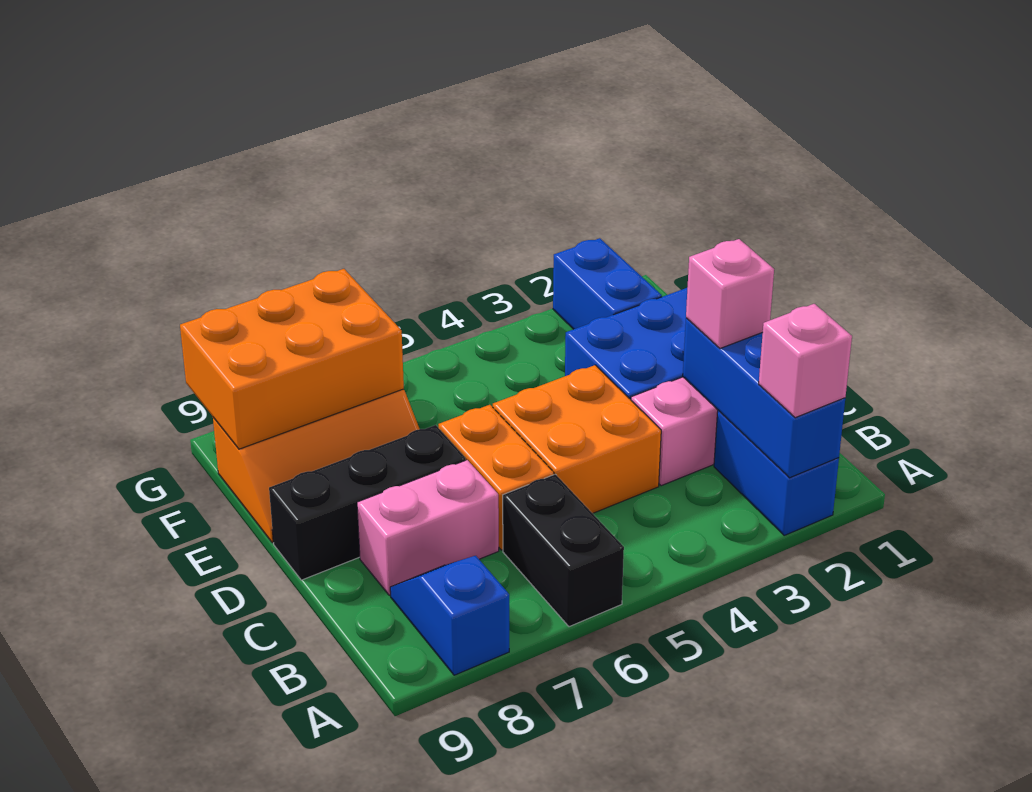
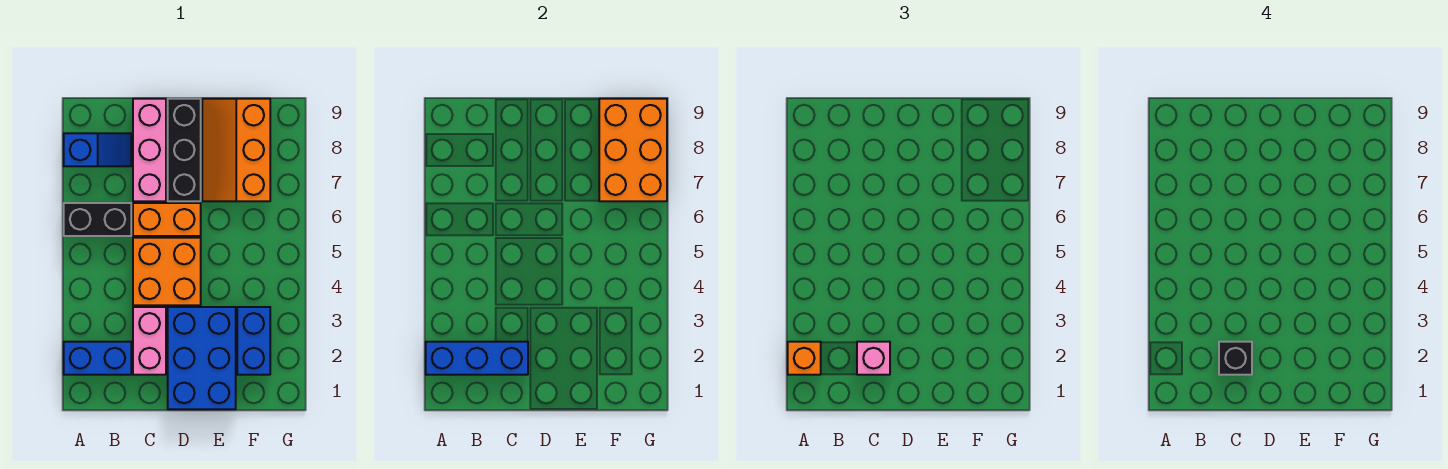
pink brick A2 level 3 -> orange brick A2 level 3
none -> black brick C2 level 4
pink brick C7:C8 level 1 -> pink brick C7:C9 level 1
blue brick F2:G2 level 1 -> blue brick F2:F3 level 1

